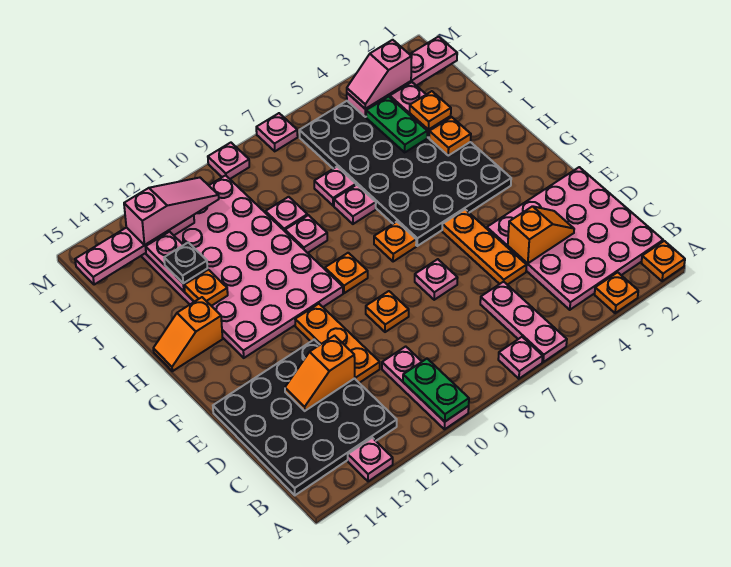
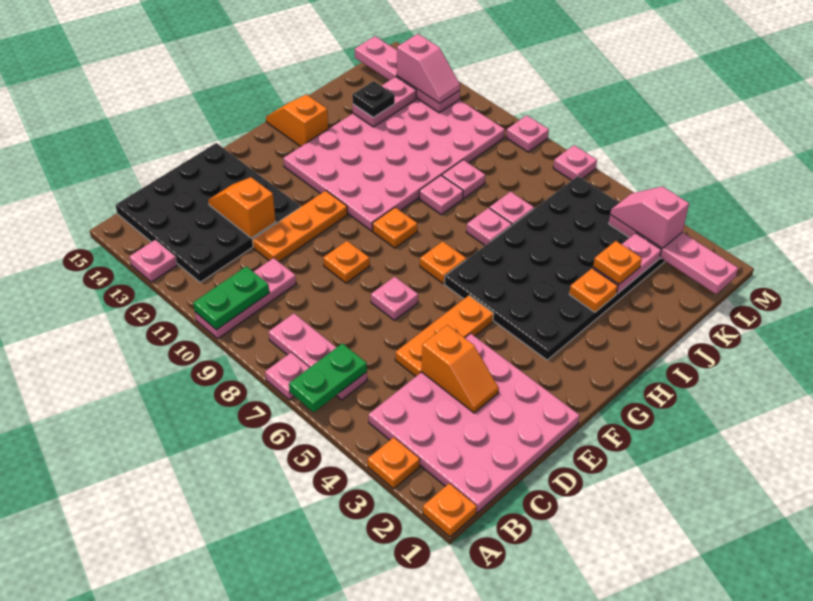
pink plate A6:C6 level 1 -> pink plate B6:B8 level 1
orange plate I13 level 2 -> none
green plate J4:K4 level 2 -> green plate A6:B6 level 2
pink slope L11:L13 level 3 top 13 -> pink slope L12:L13 level 3 top 13

